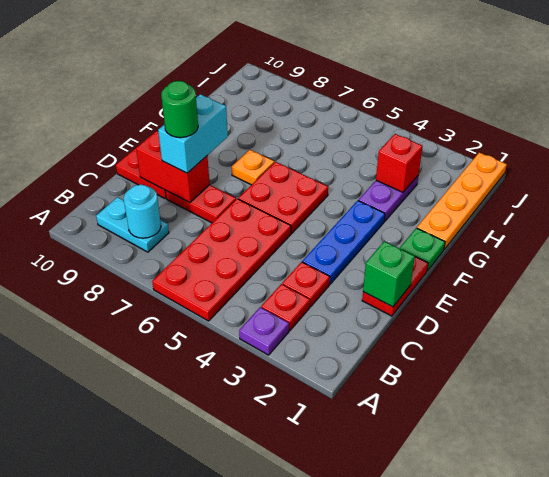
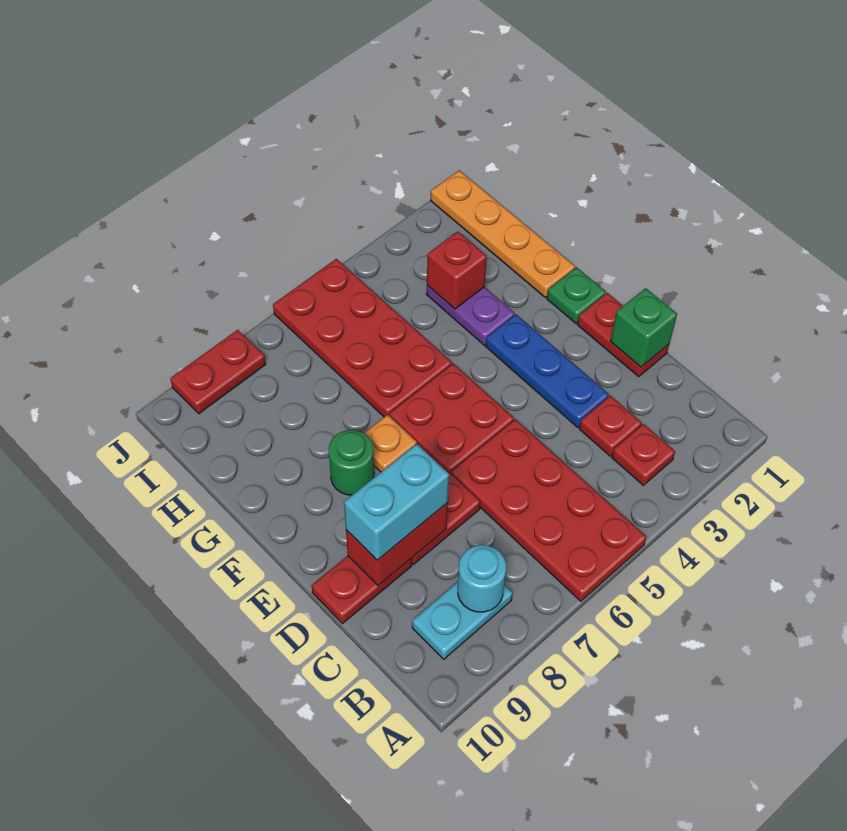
purple plate A3 level 1 -> none
cyan brick D8:E8 level 3 -> cyan brick D8:D9 level 3
green round brick D8 level 4 -> green round brick F8 level 1
none -> red plate G5:J6 level 1
none -> red plate J8:J9 level 1

